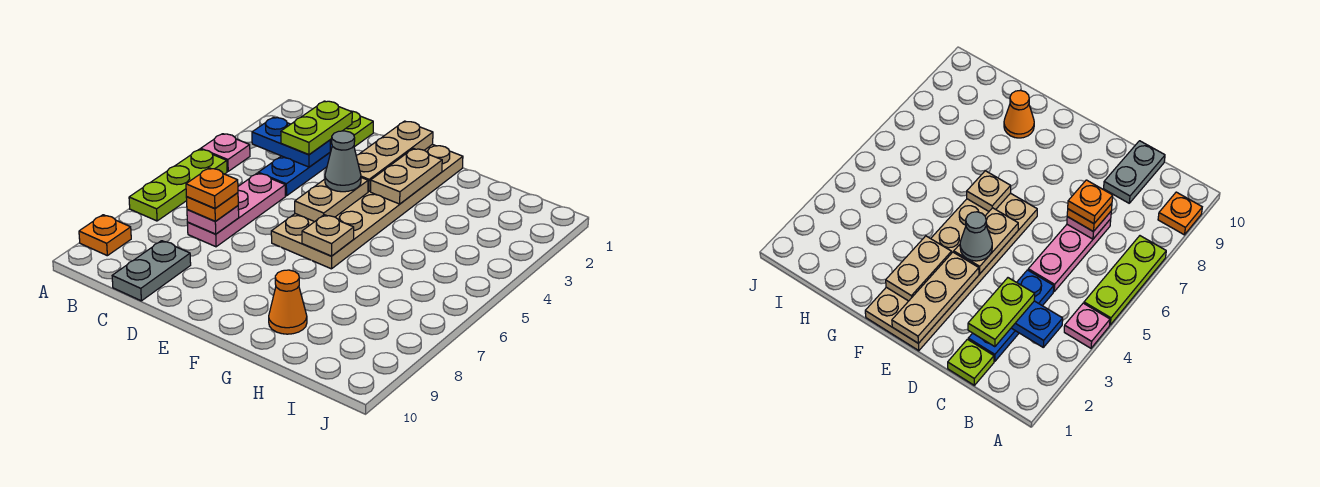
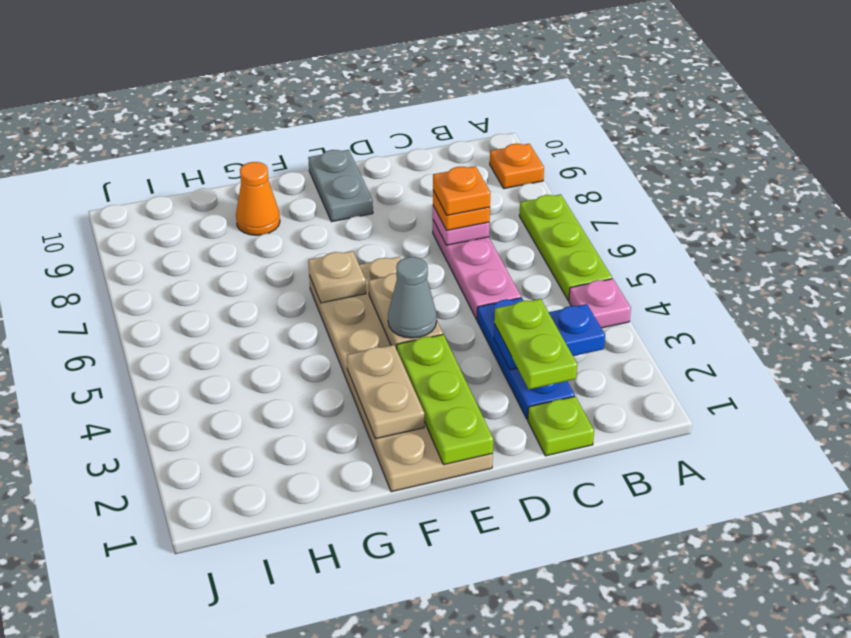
grey plate C9:C10 level 1 -> grey plate E9:E10 level 1
tan plate E1:E3 level 2 -> lime plate E1:E3 level 2

